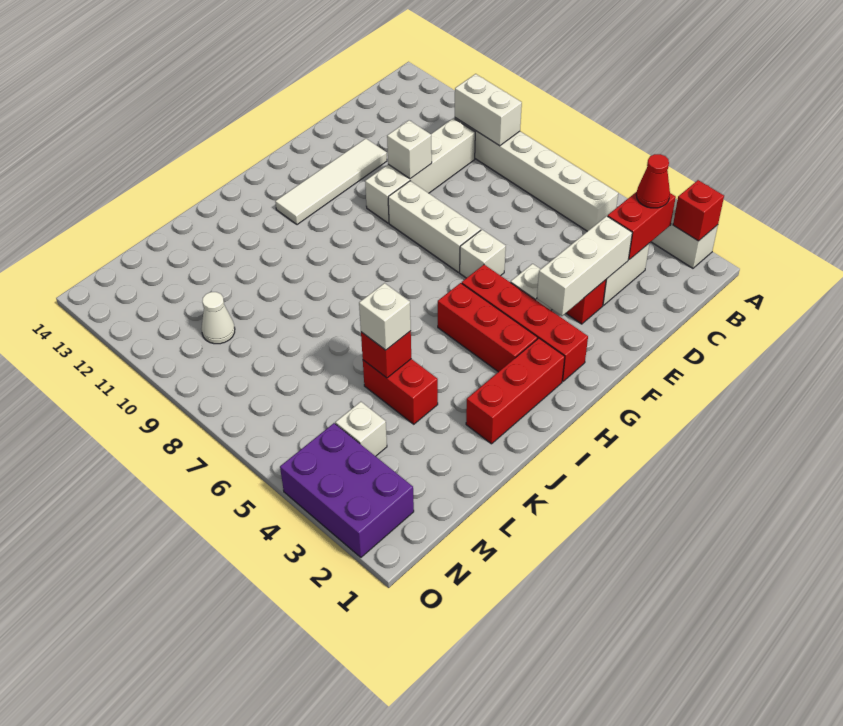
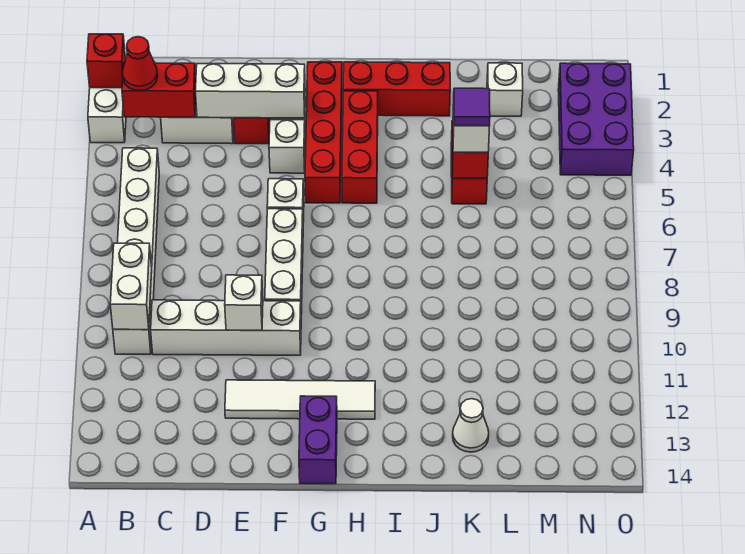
none -> purple brick G13:G14 level 1
none -> purple tile K5 level 4
white brick M4 level 1 -> white brick L2 level 1
white cone M10 level 1 -> white cone K13 level 1

